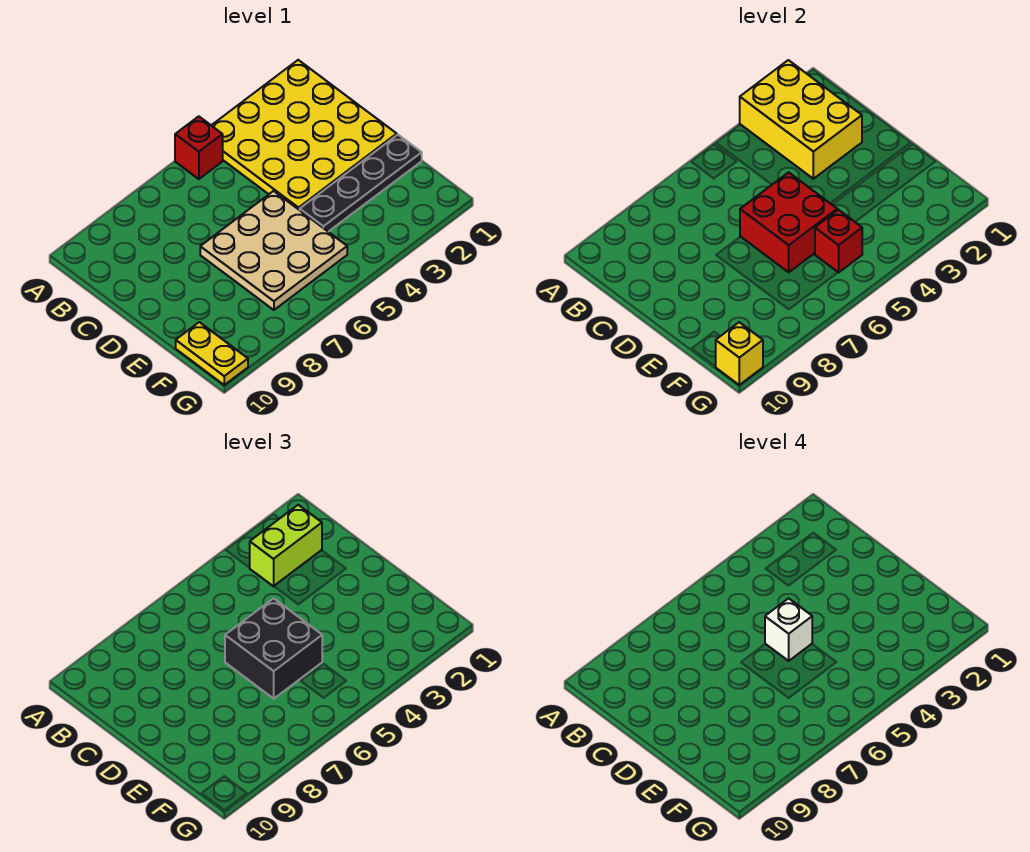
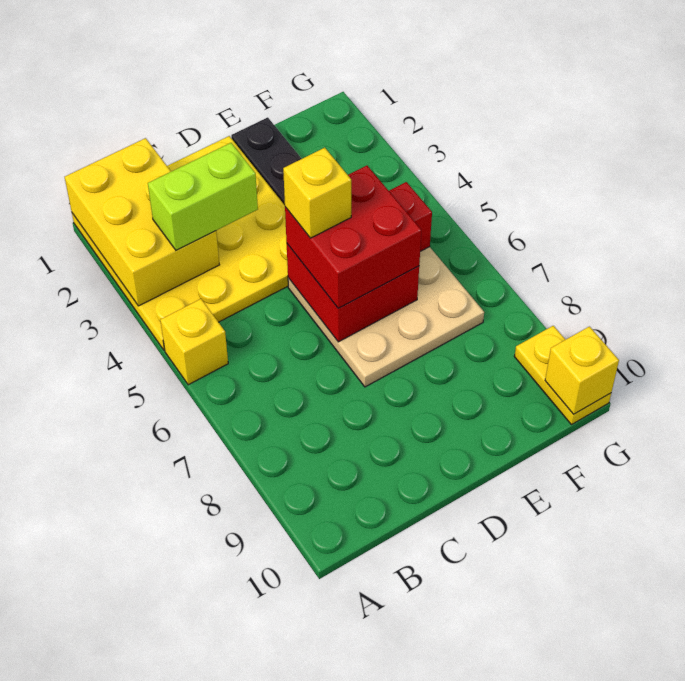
yellow brick A2:C3 level 2 -> yellow brick A1:B3 level 2
red brick A5 level 1 -> yellow brick A5 level 1
lime brick B2:B3 level 3 -> lime brick B3:C3 level 3
black brick D5:E6 level 3 -> red brick D5:E6 level 3
white brick D5 level 4 -> yellow brick D5 level 4
yellow plate F10:G10 level 1 -> yellow plate G9:G10 level 1

